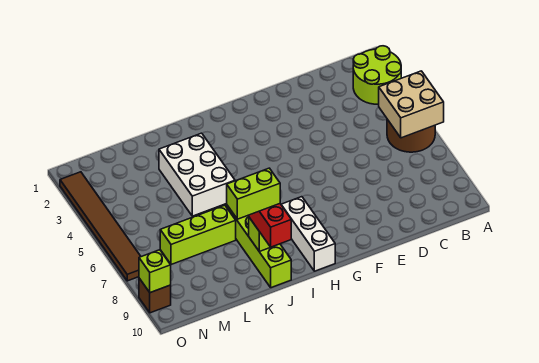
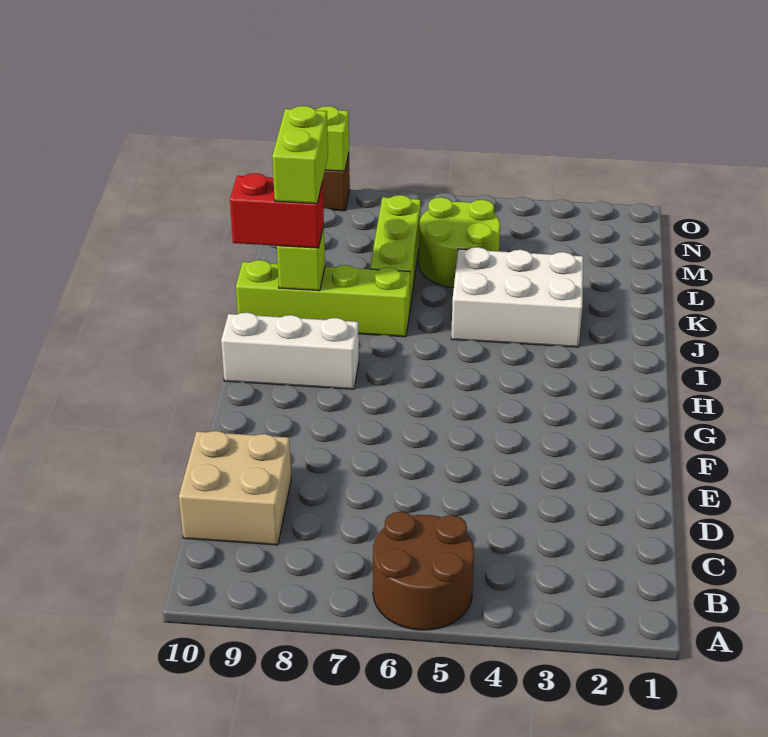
lime round brick A2:B3 level 1 -> lime round brick L5:M6 level 1
tan brick A5:B6 level 2 -> tan brick C9:D10 level 1
brown tile O2:O7 level 1 -> none

